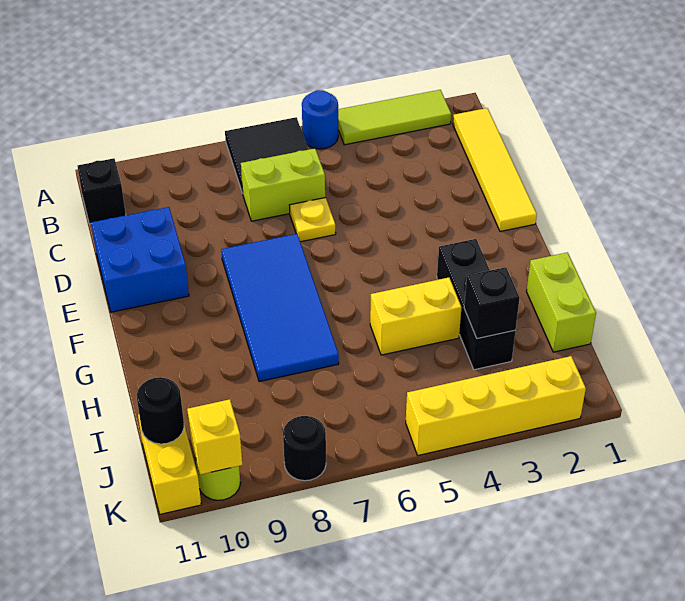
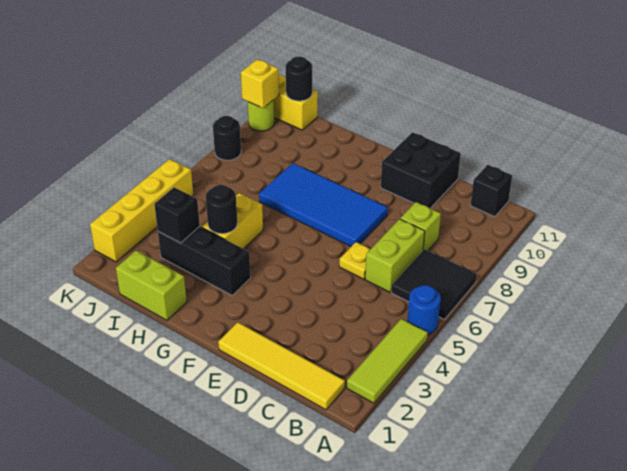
none -> lime brick C8 level 1
blue brick D10:E11 level 1 -> black brick D10:E11 level 1
none -> black round brick H4 level 2

